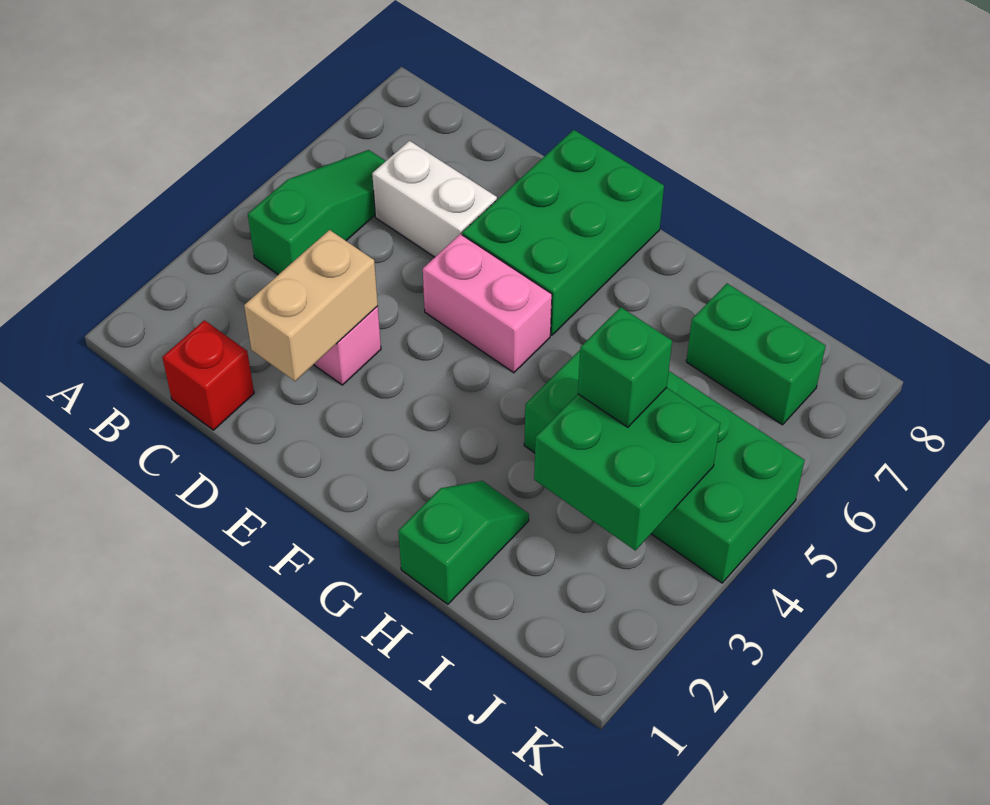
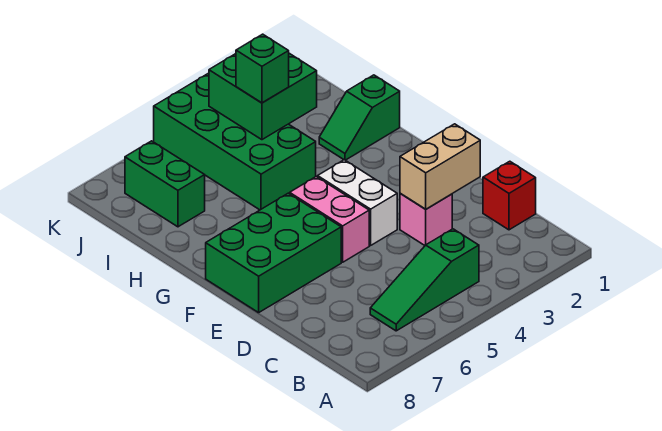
white brick C6:D6 level 1 -> white brick E4:F4 level 1

